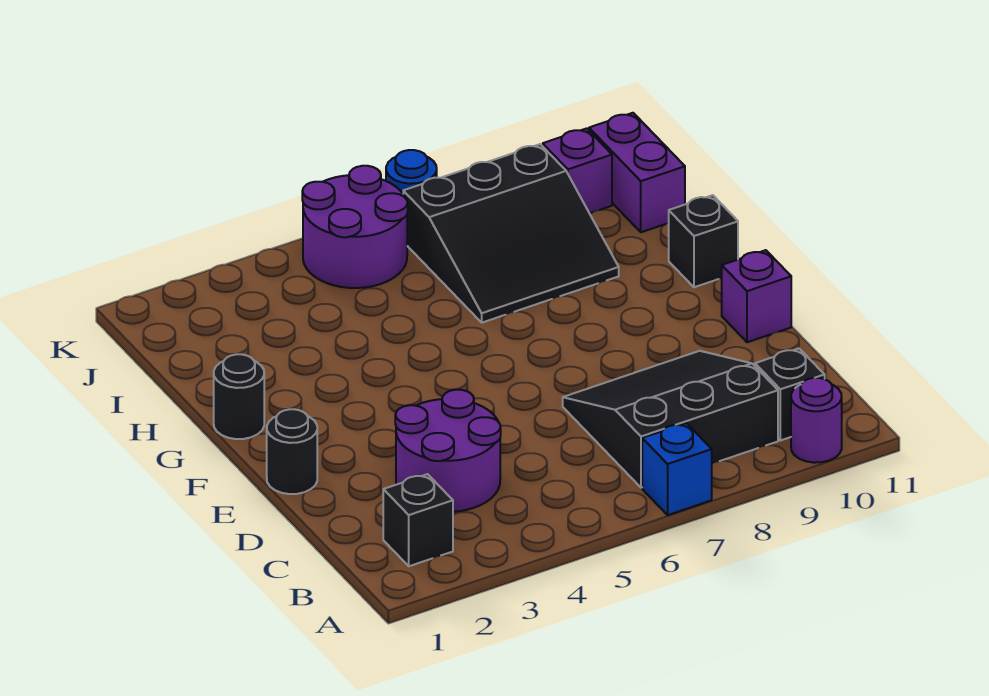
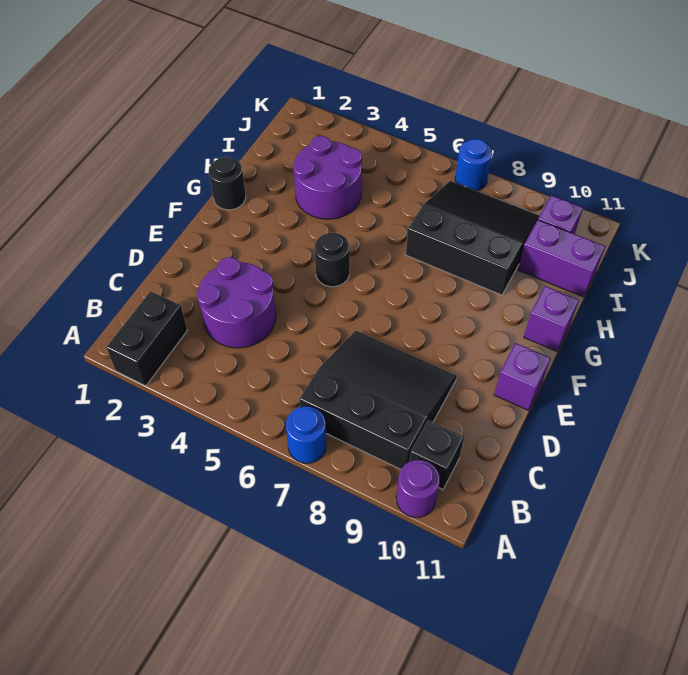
blue brick A7 level 1 -> blue round brick A7 level 1
black brick B2 level 1 -> black brick A2:B2 level 1
black round brick E1 level 1 -> black round brick F5 level 1
black brick G11 level 1 -> purple brick G11 level 1
black slope H7:J9 level 1 top J -> black slope H7:J9 level 1 top H
purple brick I11:J11 level 1 -> purple brick I10:I11 level 1
purple round brick J5:K6 level 1 -> purple round brick H3:I4 level 1

